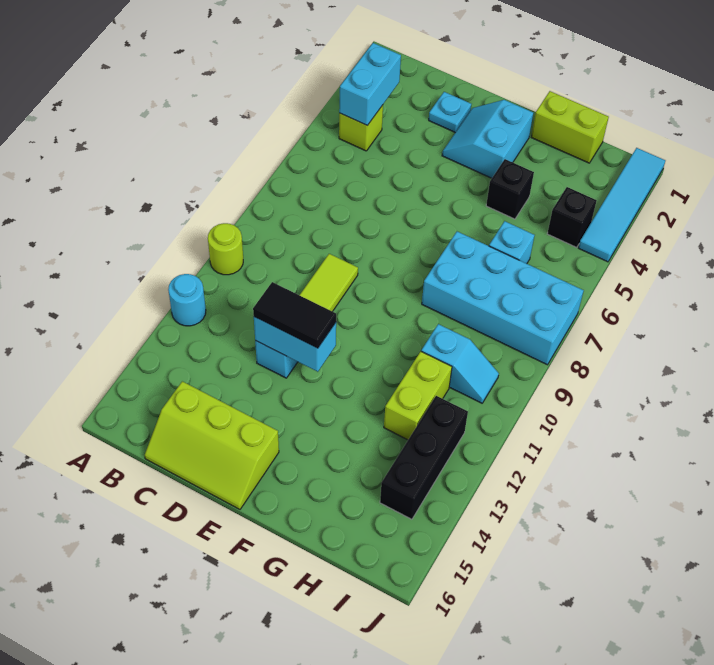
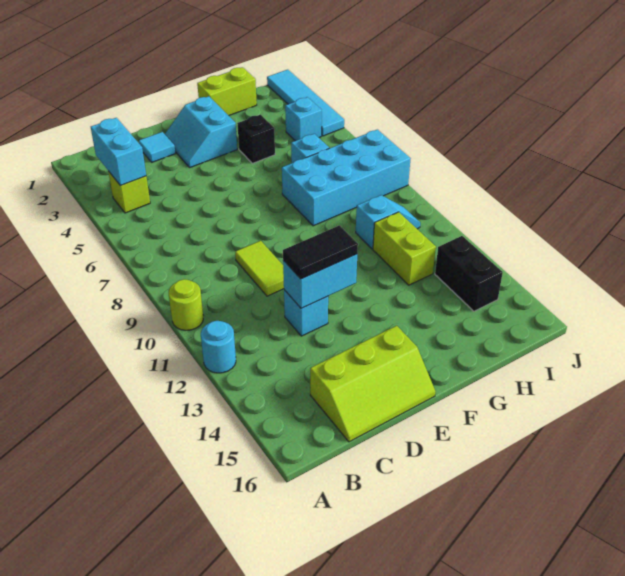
cyan plate D2 level 1 -> cyan tile D2 level 1
black brick I4 level 1 -> cyan brick I4 level 1
black brick I12:I14 level 1 -> black brick I13:I14 level 1

